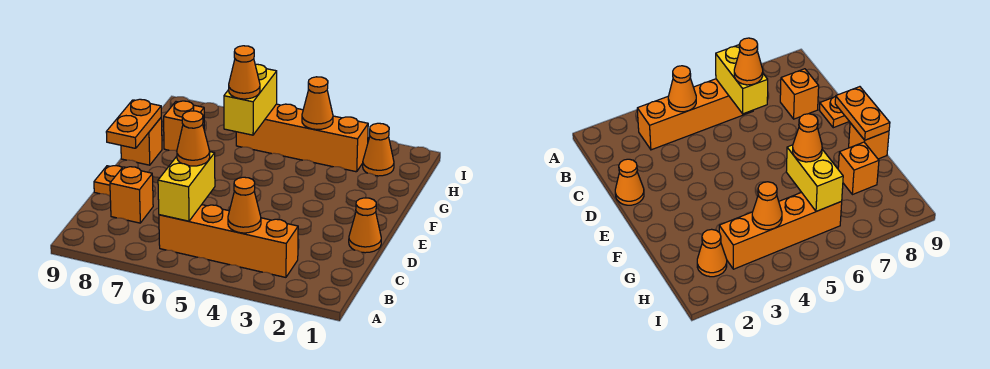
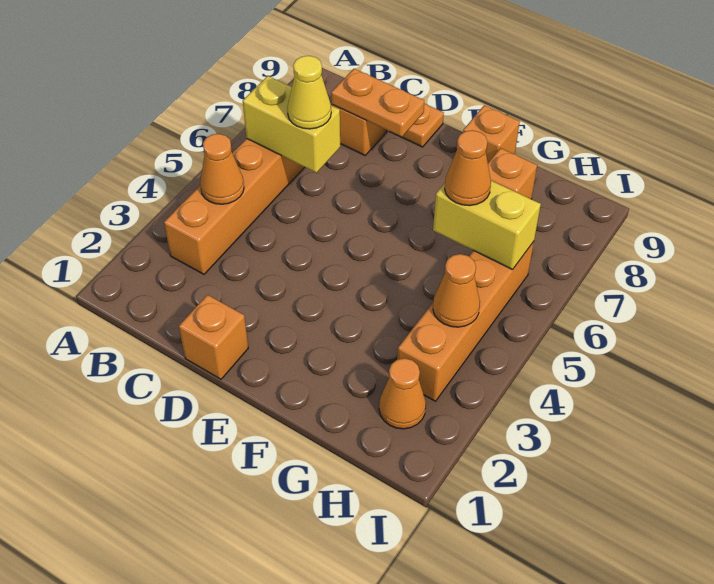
orange cone C6 level 3 -> yellow cone C6 level 3
orange cone D1 level 1 -> orange brick D1 level 1
orange plate E9:F9 level 2 -> orange plate C8:D8 level 2

